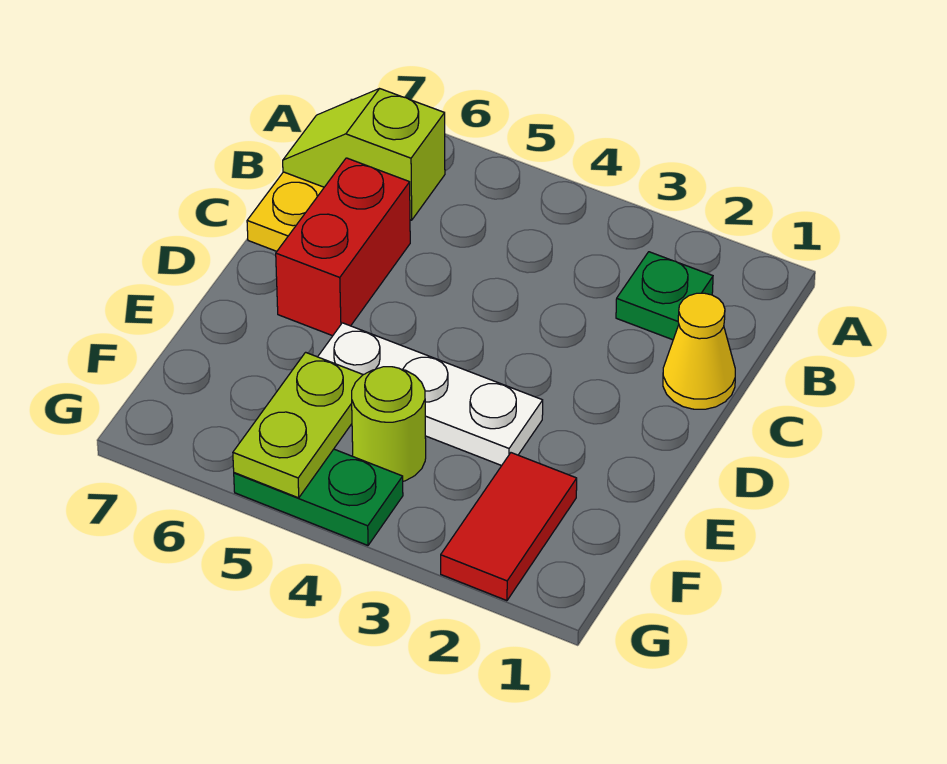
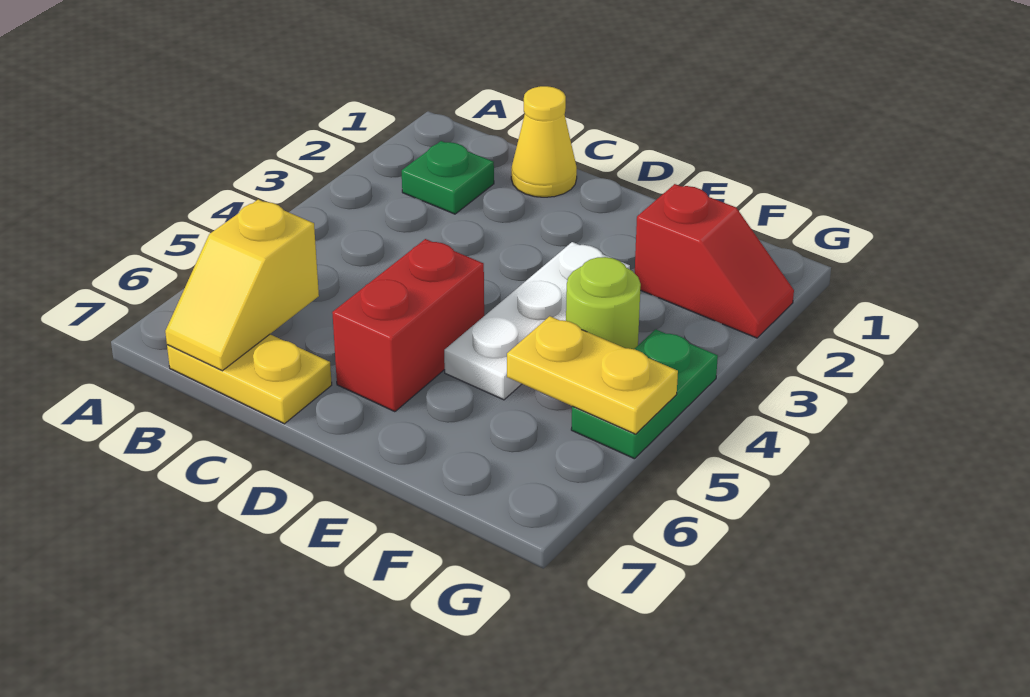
lime slope B6:B7 level 2 top 6 -> yellow slope B6:B7 level 2 top 6
red brick C6:D6 level 1 -> red brick D5:D6 level 1
red tile F2:G2 level 1 -> red slope F2:G2 level 1 top F
lime plate F5:G5 level 2 -> yellow plate F5:G5 level 2

